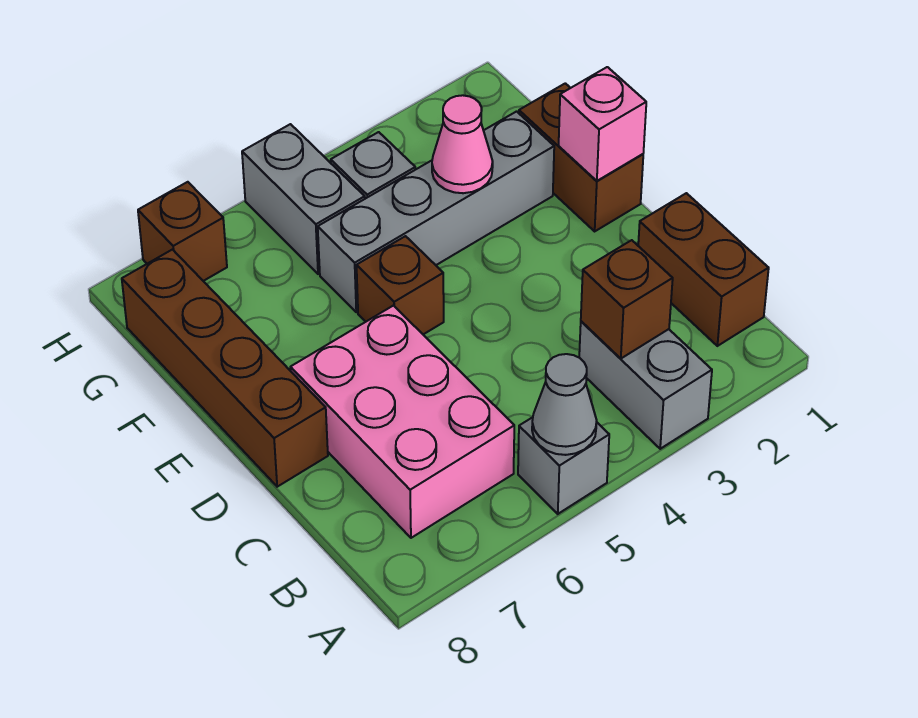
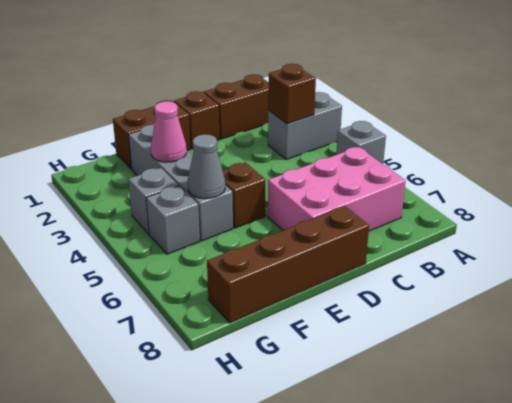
grey cone A5 level 2 -> grey cone F5 level 2
pink brick E1 level 2 -> none
grey brick G5:H5 level 1 -> grey brick G5 level 1
brown brick H7 level 1 -> brown brick D1 level 1

